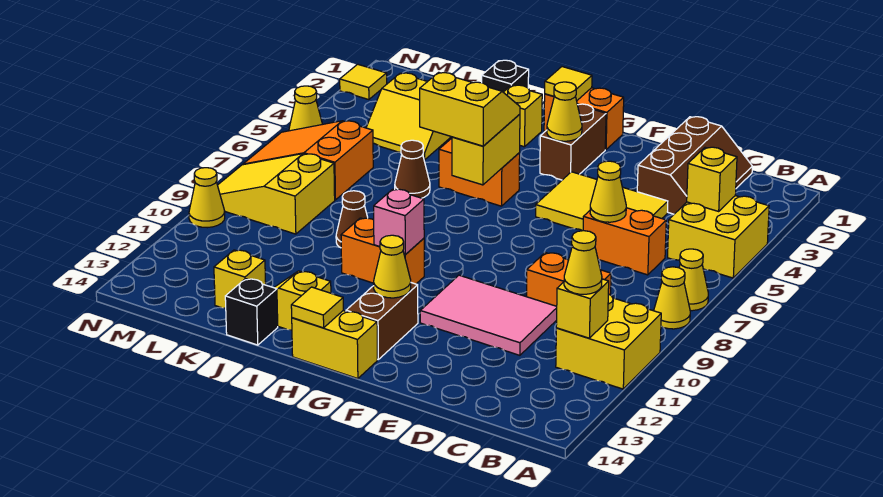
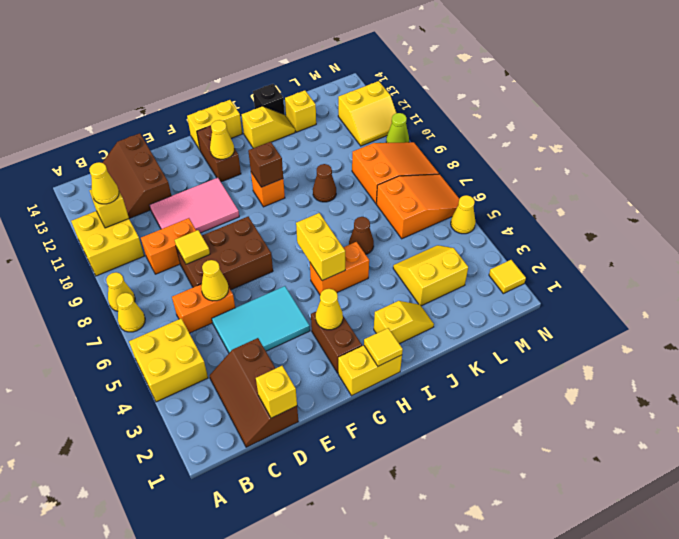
yellow brick B4 level 2 -> yellow brick D1 level 2
none -> brown slope C12:D14 level 1 top D
yellow tile D4:F5 level 1 -> cyan tile D4:F5 level 1
none -> brown brick D7:F8 level 1
orange brick G1:H1 level 1 -> yellow brick G1:H1 level 1
yellow slope H5:I6 level 3 top 6 -> yellow slope M11:N12 level 1 top 12
orange brick H10:I10 level 1 -> orange brick H10 level 1
pink brick H10 level 2 -> brown brick H10 level 2
yellow tile H14 level 2 -> yellow tile D8 level 2
black brick J1 level 1 -> none
yellow slope L8:N9 level 1 top L -> orange slope L8:N9 level 1 top L
yellow cone N10 level 1 -> lime cone N10 level 1

